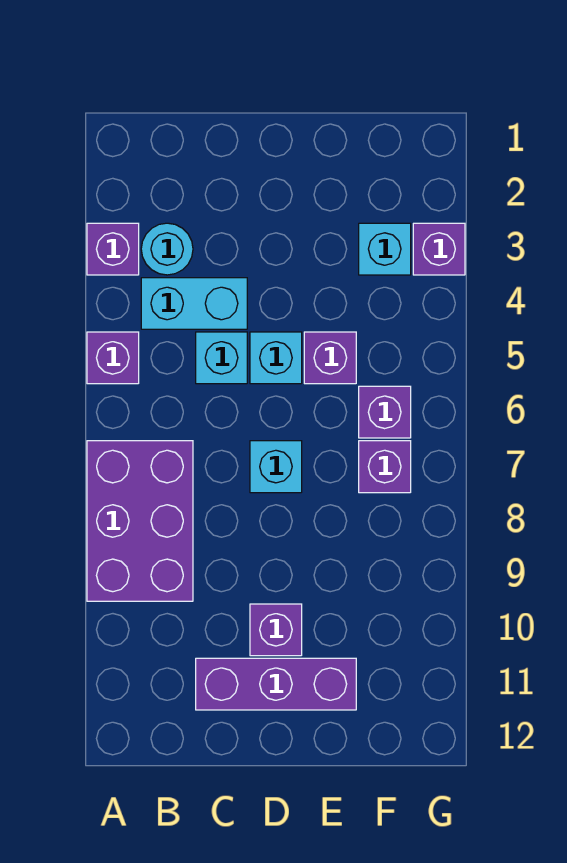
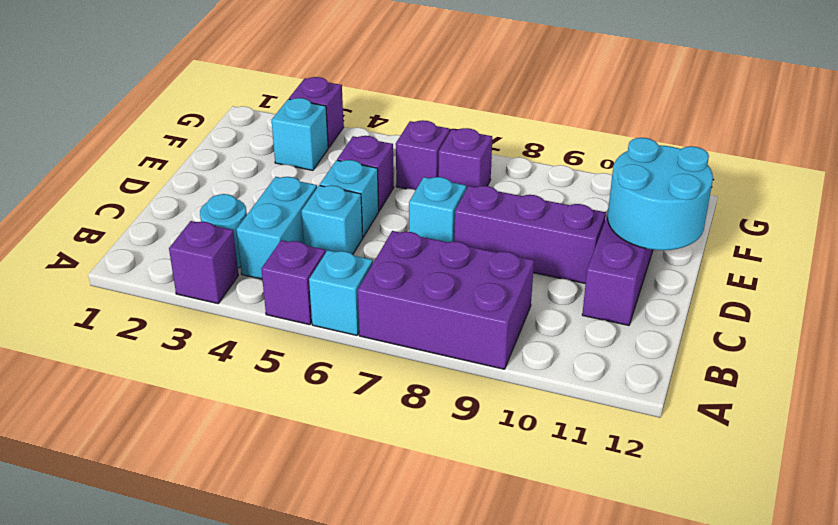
none -> cyan brick A6 level 1
purple brick D10 level 1 -> purple brick D8:D10 level 1
none -> cyan round brick D11:E12 level 2

